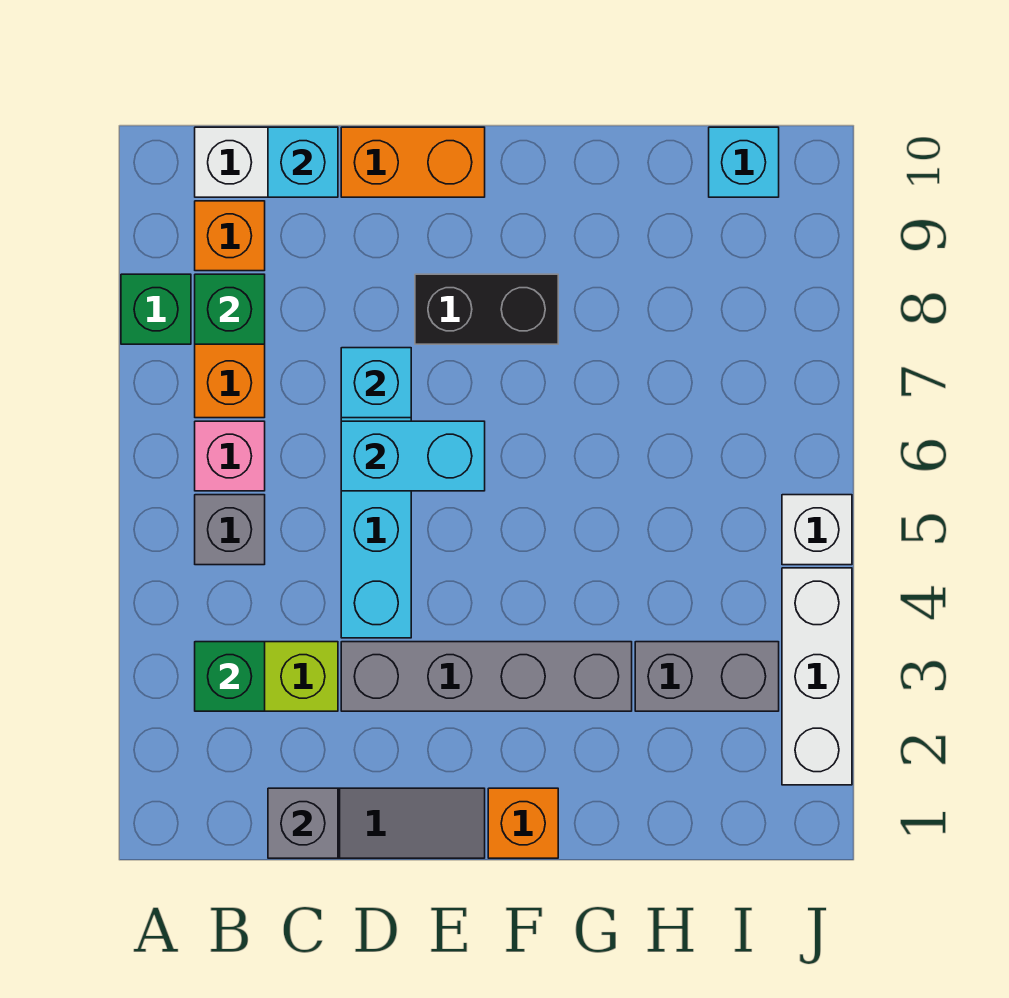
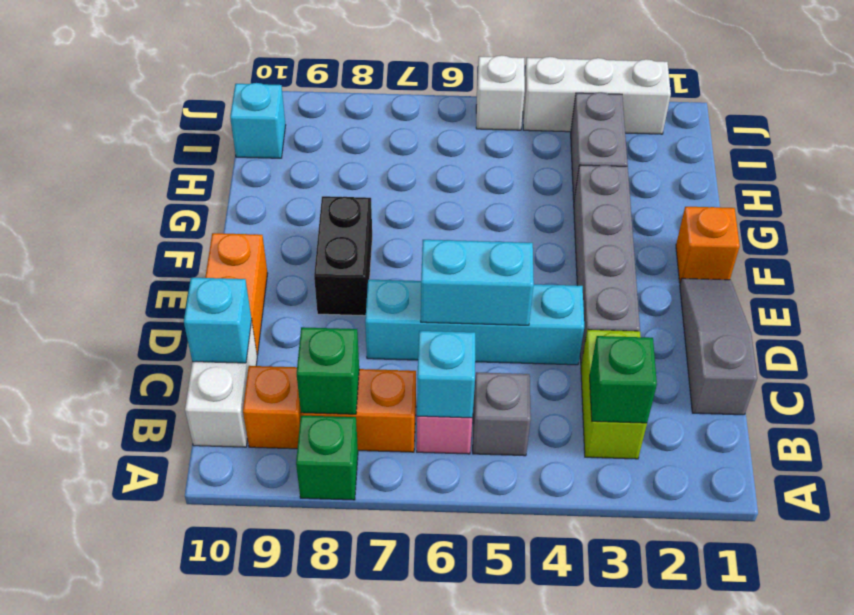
grey brick C1 level 2 -> none
cyan brick D6:E6 level 2 -> cyan brick D5:D6 level 2
cyan brick D7 level 2 -> cyan brick B6 level 2

